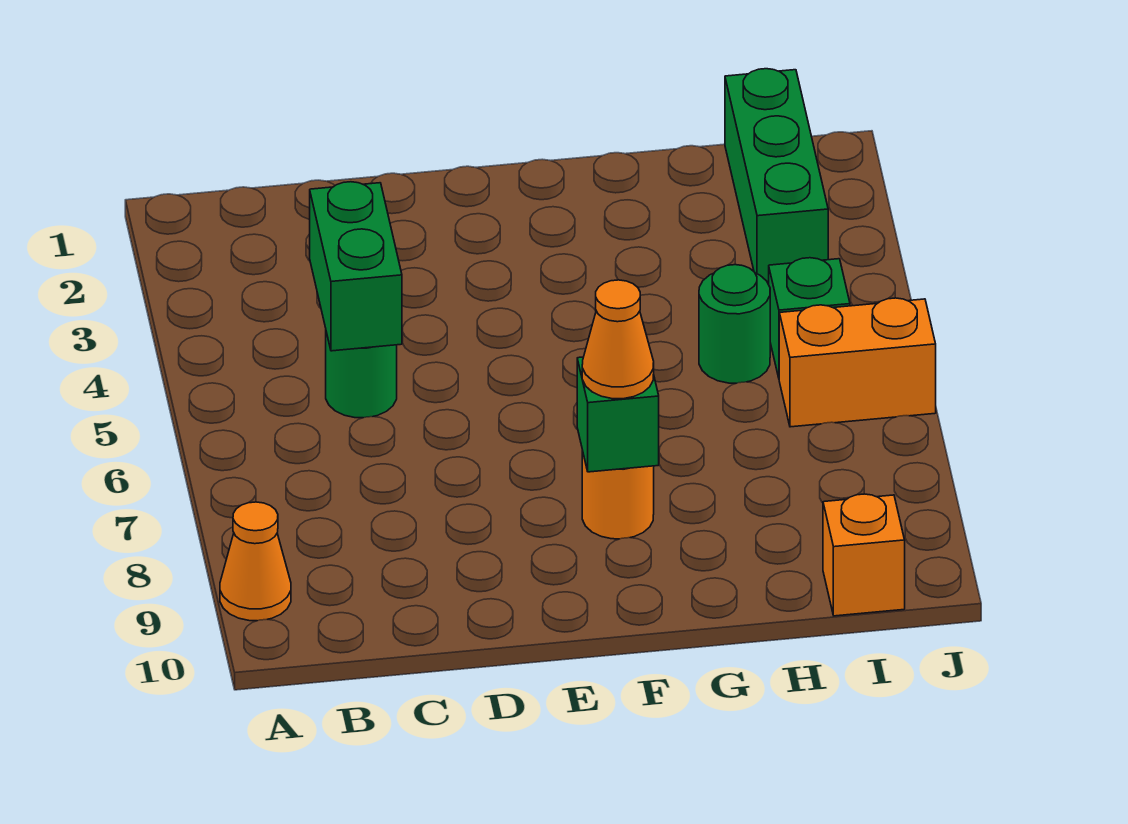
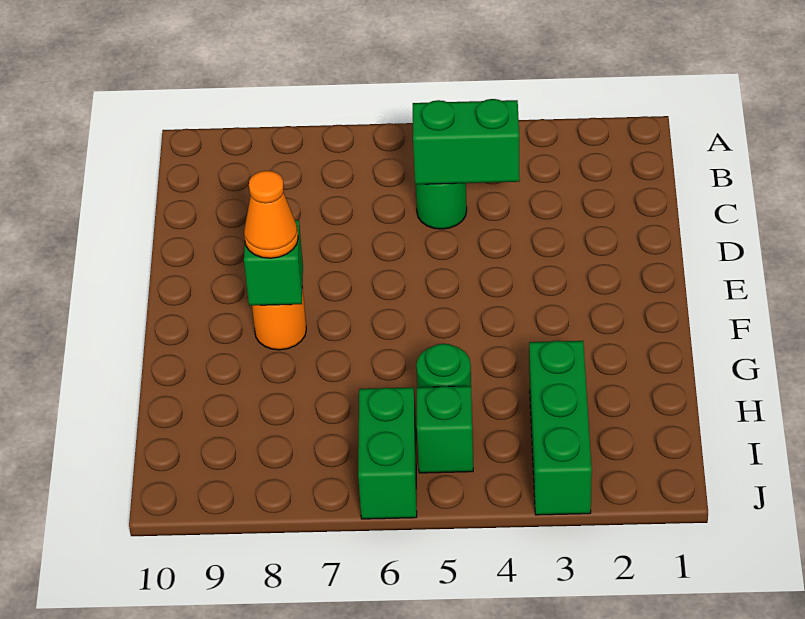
orange cone A9 level 1 -> none
green brick I1:I3 level 1 -> green brick H3:J3 level 1
orange brick I6:J6 level 1 -> green brick I6:J6 level 1
orange brick I10 level 1 -> none

